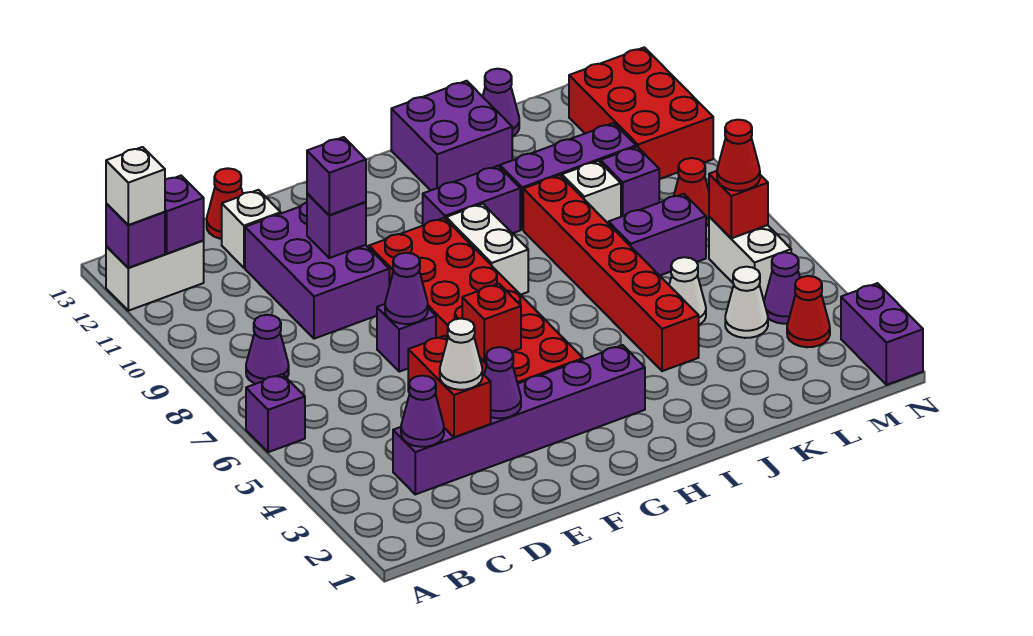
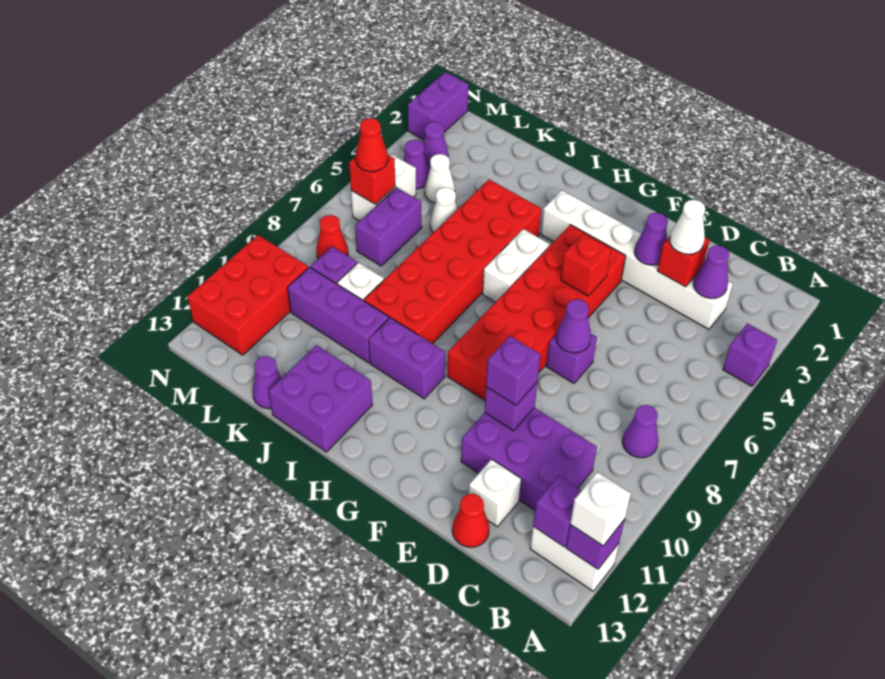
purple brick A6 level 1 -> purple brick A4 level 1
purple brick C3:H3 level 1 -> white brick C3:H3 level 1
red brick D3:D4 level 2 -> red brick D3 level 2
purple brick D9:E11 level 1 -> purple brick C10:E11 level 1
white brick H8:H9 level 1 -> white brick H5:H6 level 1
red brick J4:J9 level 1 -> red brick I4:J9 level 1
purple brick K7:L7 level 1 -> purple brick L6:L7 level 1
red cone M3 level 1 -> purple cone M3 level 1

